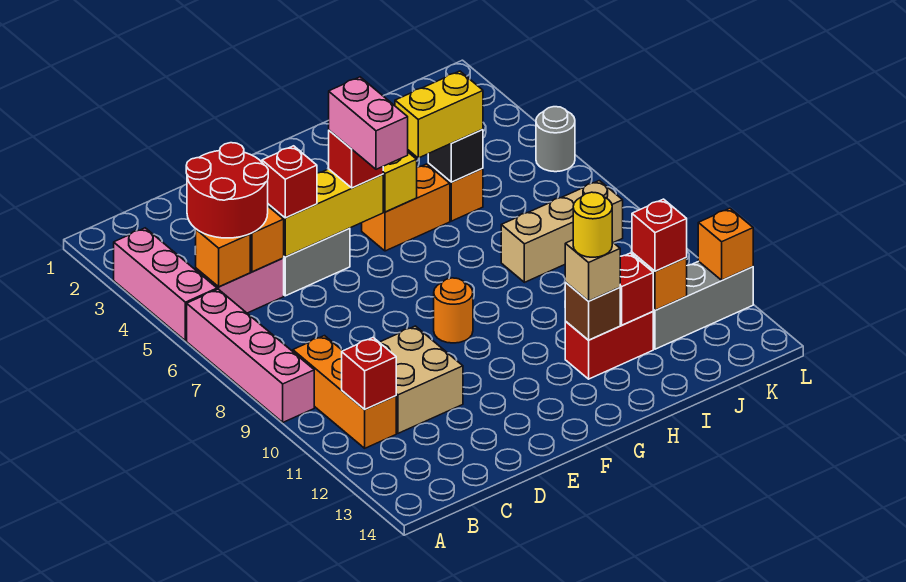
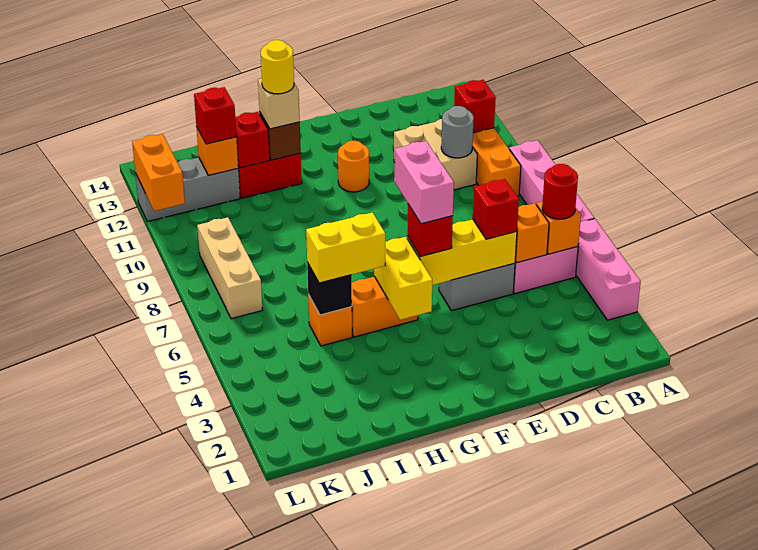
red round brick B4:C5 level 3 -> red round brick B5 level 3
orange round brick F9 level 1 -> orange round brick F11 level 1
tan brick I8:K8 level 1 -> tan brick K7:K9 level 1
grey round brick L5 level 1 -> grey round brick C10 level 2
orange brick L12 level 2 -> orange brick L11:L12 level 2

